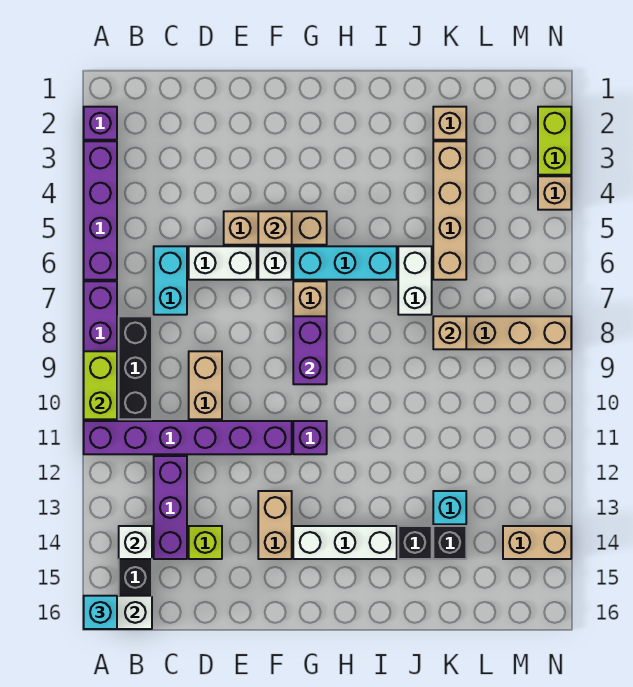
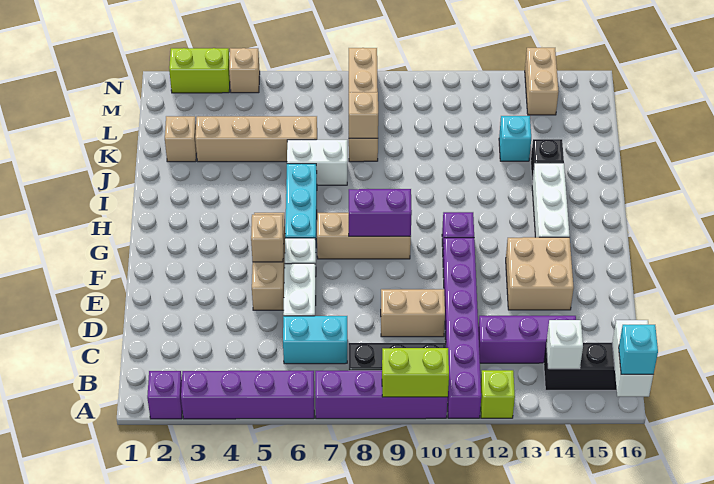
lime brick D14 level 1 -> lime brick A12 level 1
tan brick F13:F14 level 1 -> tan brick E13:F14 level 1
black brick K14 level 1 -> none

